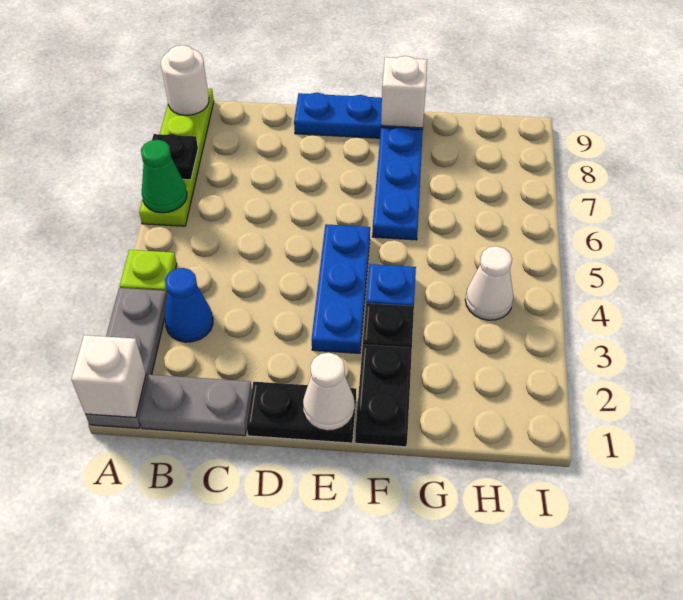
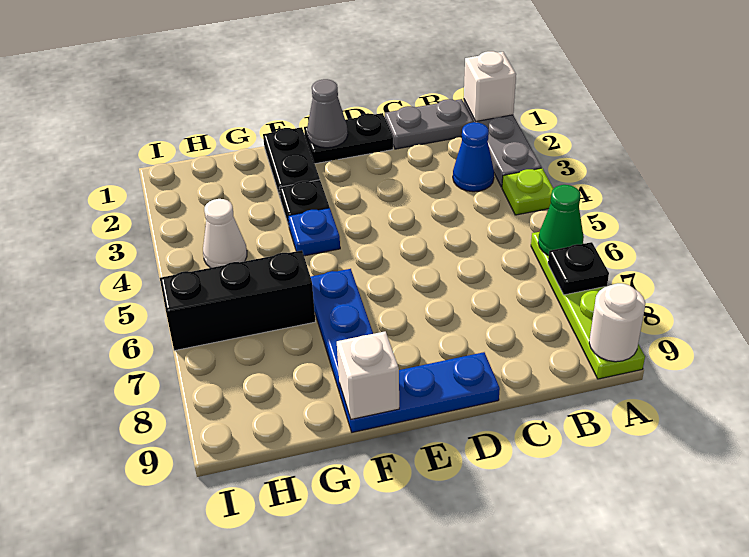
white cone E1 level 2 -> grey cone E1 level 2
blue plate E3:E5 level 1 -> none
none -> black brick G6:I6 level 1

